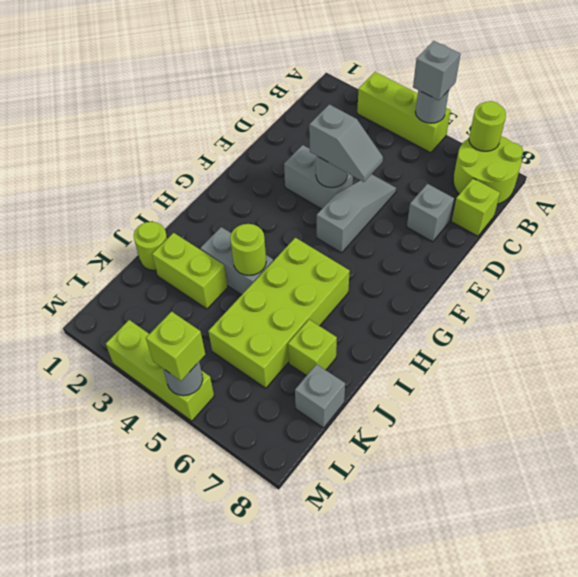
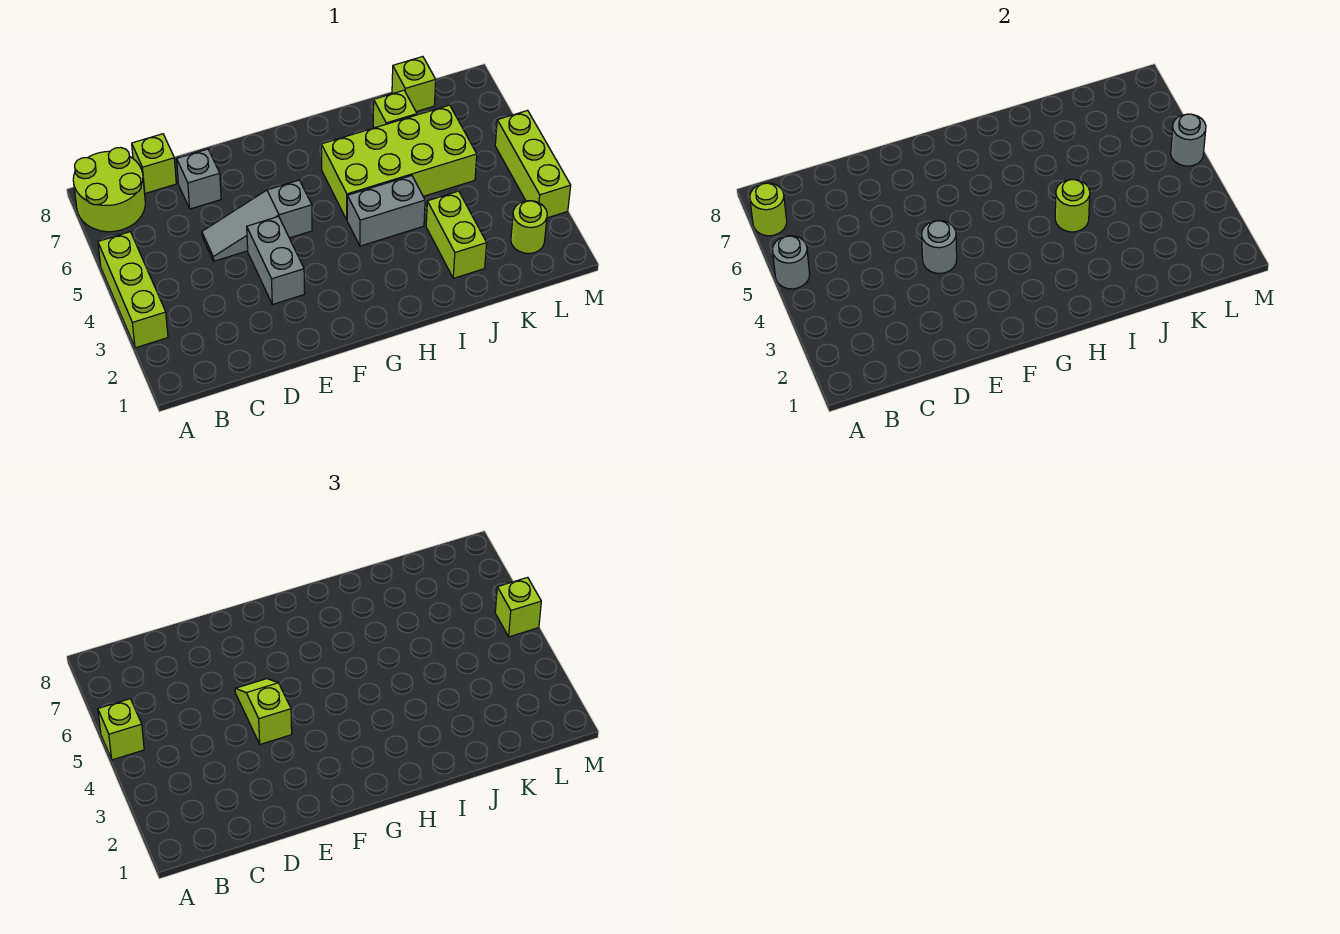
grey brick A5 level 3 -> lime brick A5 level 3
grey slope E4:E5 level 3 top 4 -> lime slope E4:E5 level 3 top 4
grey brick I3:I4 level 1 -> grey brick H4:I4 level 1
lime round brick J1 level 1 -> lime round brick L2 level 1
grey brick K8 level 1 -> lime brick K8 level 1

